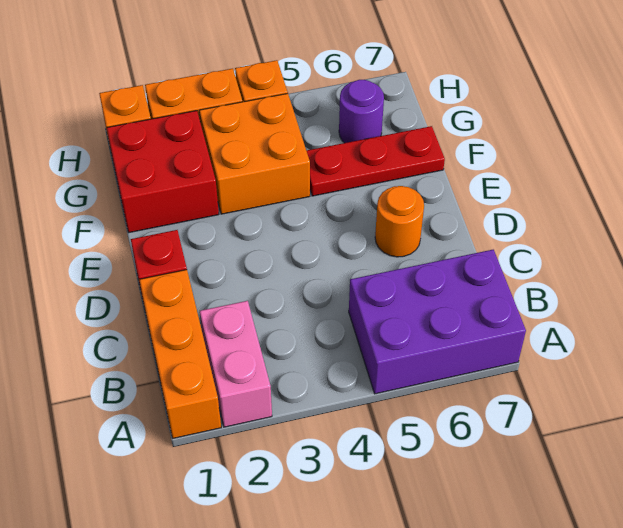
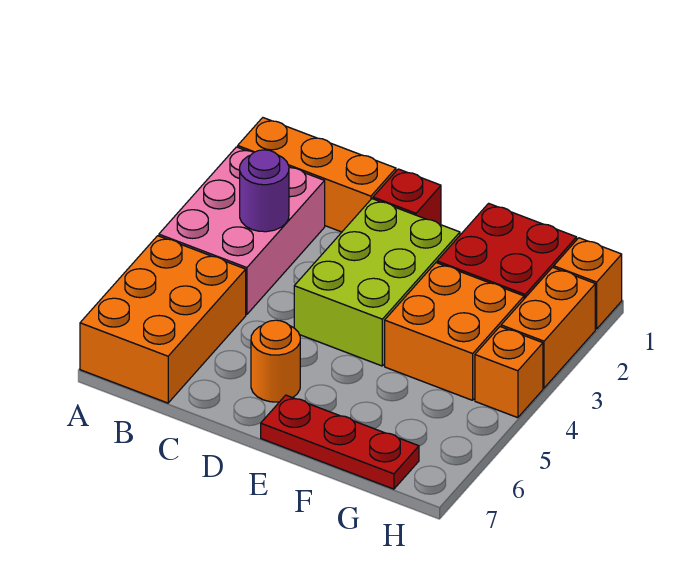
pink brick A2:B2 level 1 -> pink brick A2:B4 level 1
purple brick A5:B7 level 1 -> orange brick A5:B7 level 1
none -> lime brick D2:E4 level 1
red plate F5:F7 level 1 -> red plate E7:G7 level 1
purple round brick G6 level 1 -> purple round brick B3 level 2

